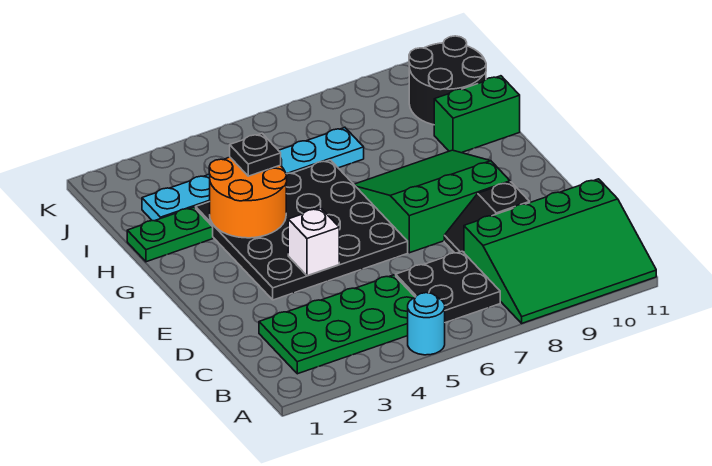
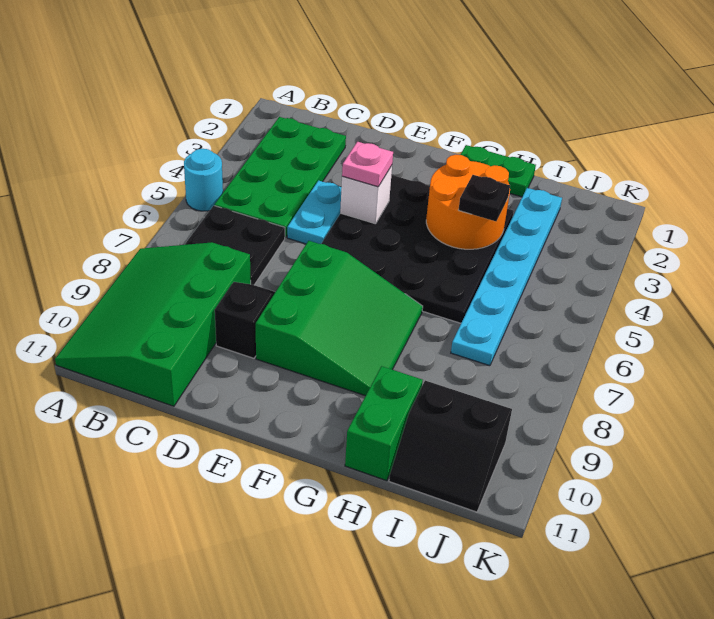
none -> cyan plate D4:D5 level 1
none -> pink plate E4 level 3
green plate H1:H2 level 1 -> green plate G1:H1 level 1
black round brick I10:J11 level 1 -> black slope I10:J11 level 1 top 10

